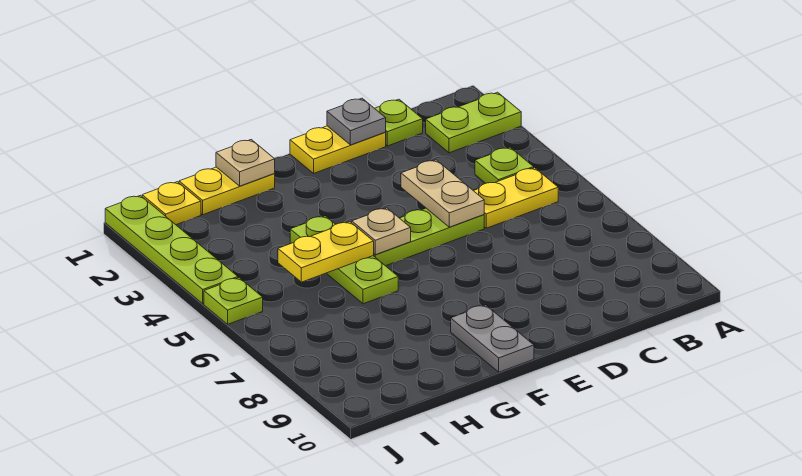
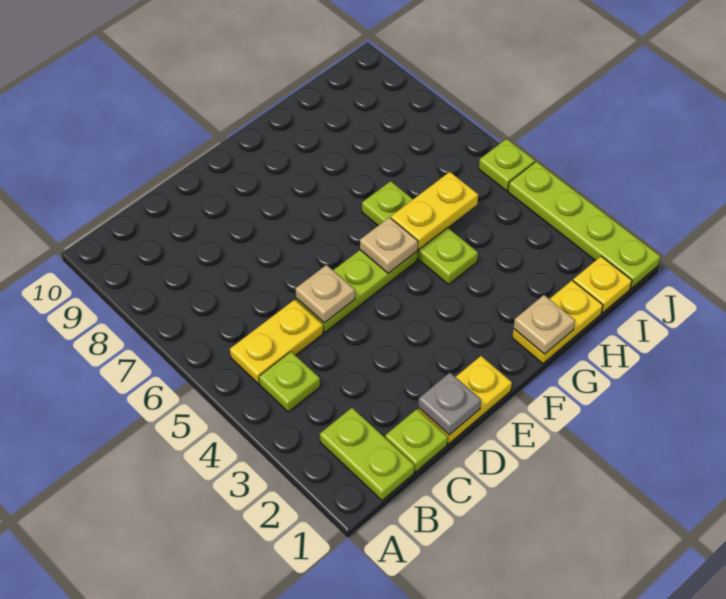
lime plate A2:B2 level 1 -> lime plate B1:B2 level 1
tan plate D4:D5 level 2 -> tan plate D5 level 2
grey plate F9:F10 level 1 -> none

